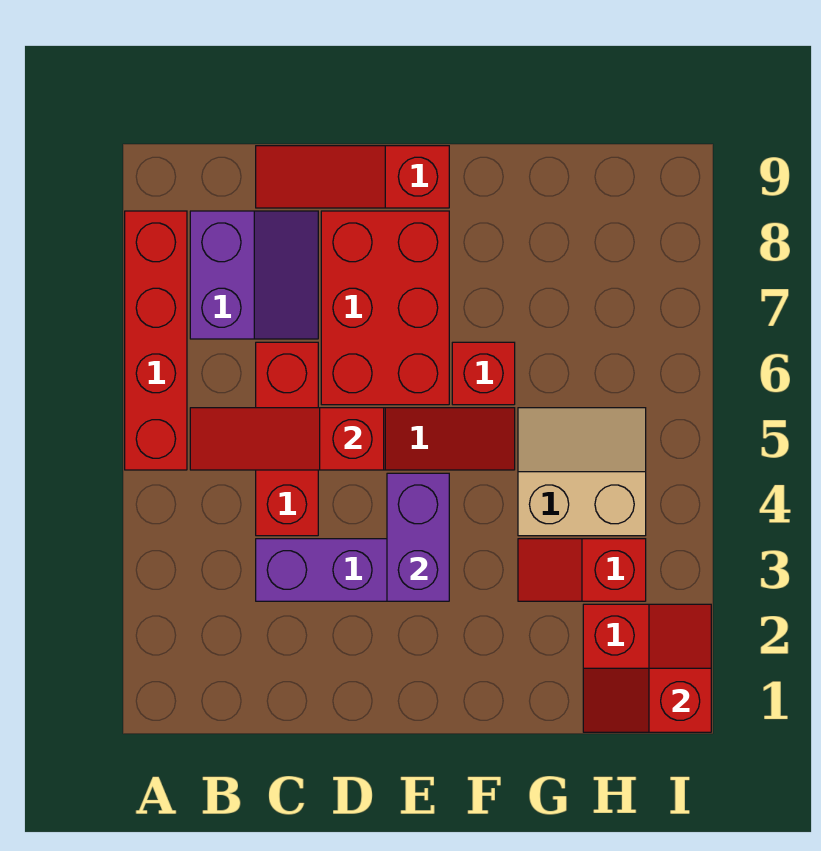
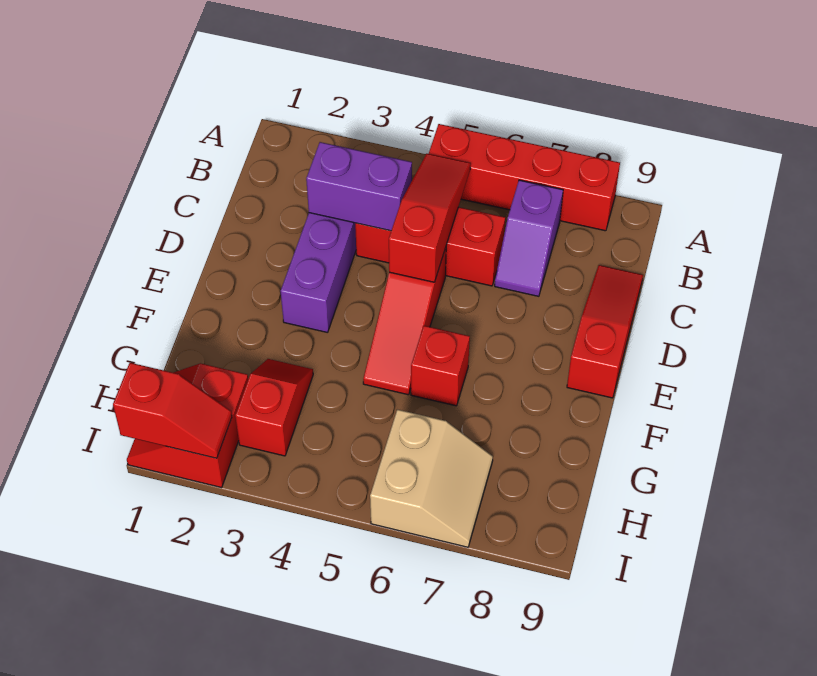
purple slope B7:C8 level 1 top B -> purple slope B7:C7 level 1 top B
red brick D6:E8 level 1 -> none
purple brick E3:E4 level 2 -> purple brick C3:C4 level 2
tan slope G4:H5 level 1 top 4 -> tan slope H6:I7 level 1 top 6

